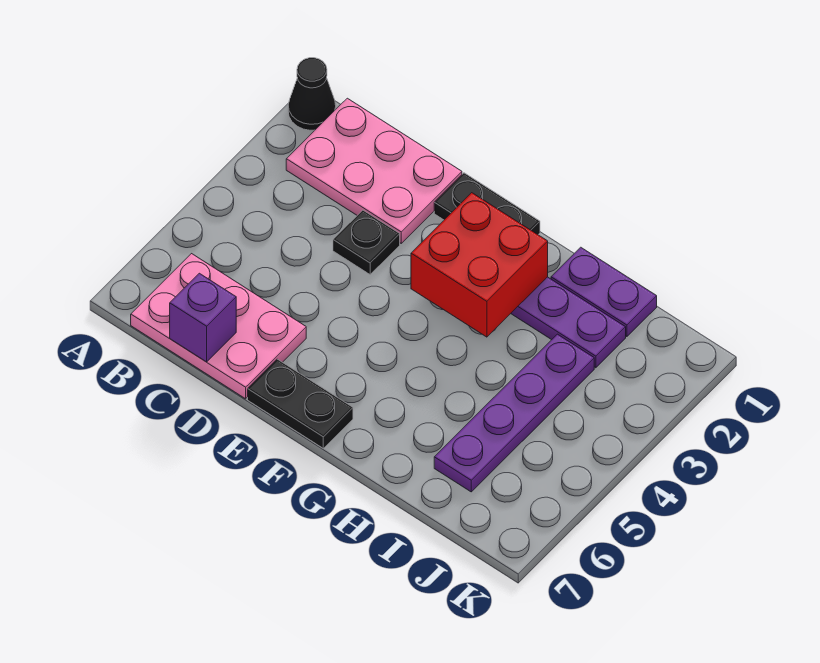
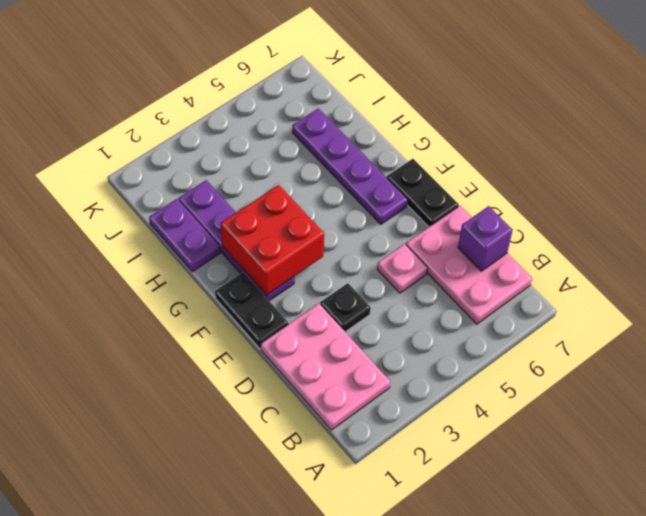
black cone A1 level 1 -> none
none -> pink plate D5 level 1
purple plate I3:I6 level 1 -> purple plate F6:I6 level 1

